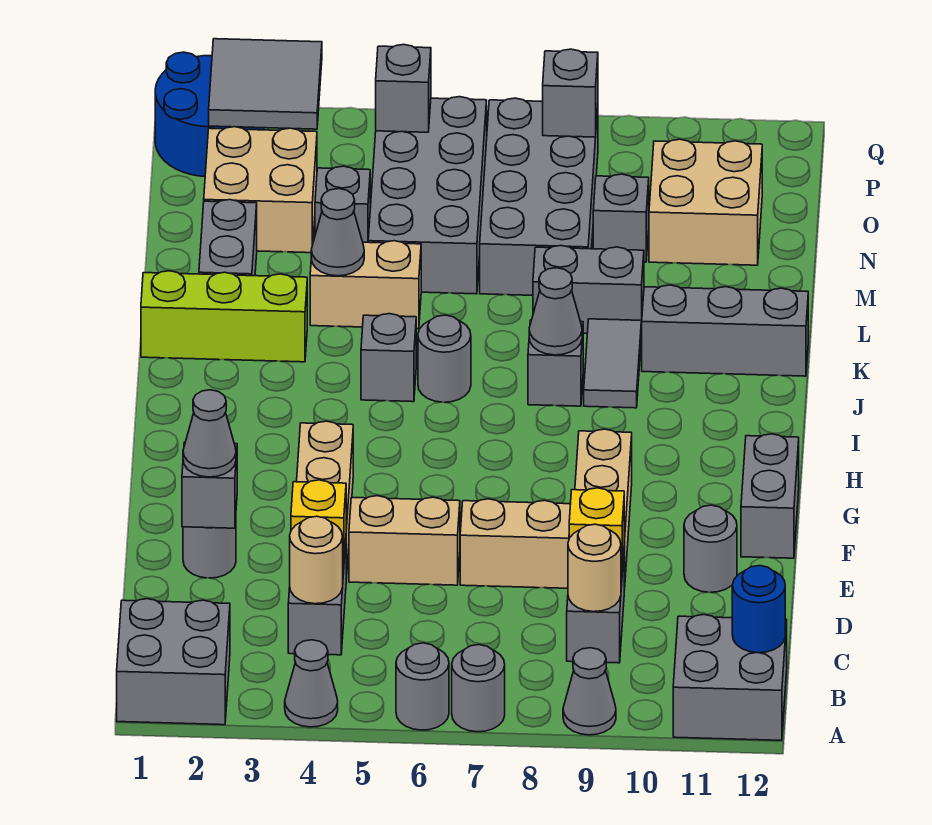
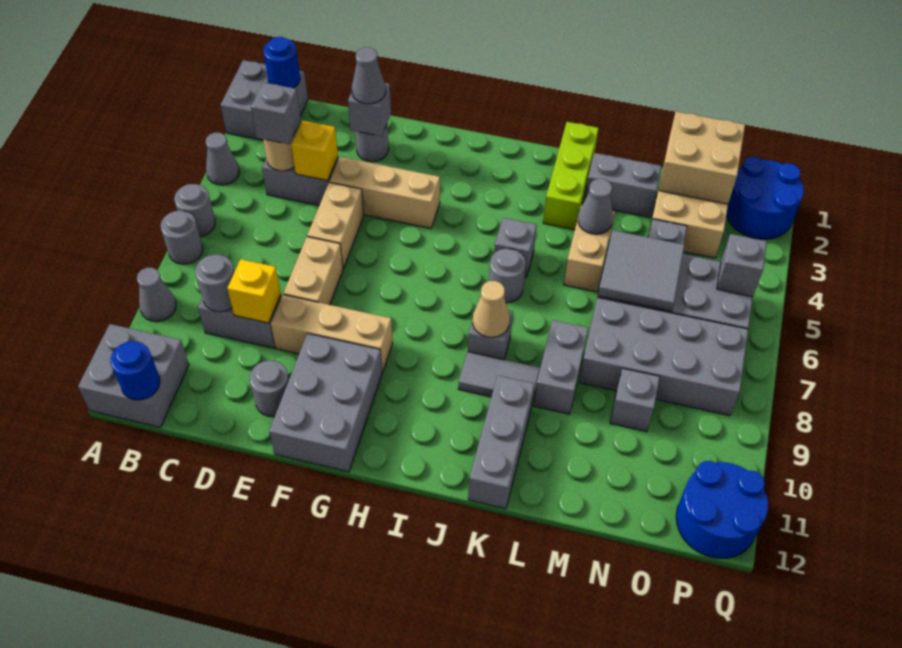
none -> blue round brick B1 level 2
tan round brick C9 level 2 -> grey round brick C9 level 2
grey brick F12:G12 level 1 -> grey brick F10:G12 level 1
grey cone J8 level 2 -> tan cone J8 level 2
tan brick N10:O11 level 1 -> tan brick N1:O2 level 2
grey tile P2:Q3 level 2 -> grey tile M5:N6 level 2
grey brick P8 level 2 -> grey brick C4 level 3
none -> blue round brick P11:Q12 level 1

